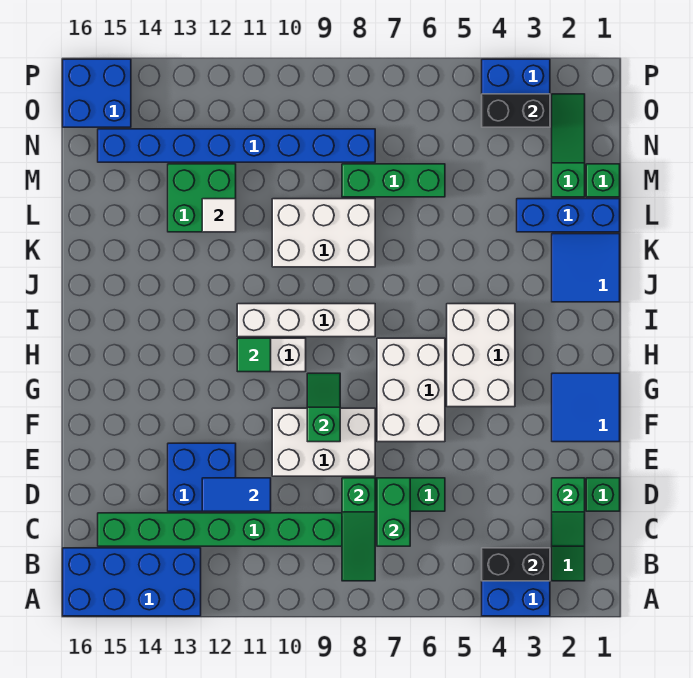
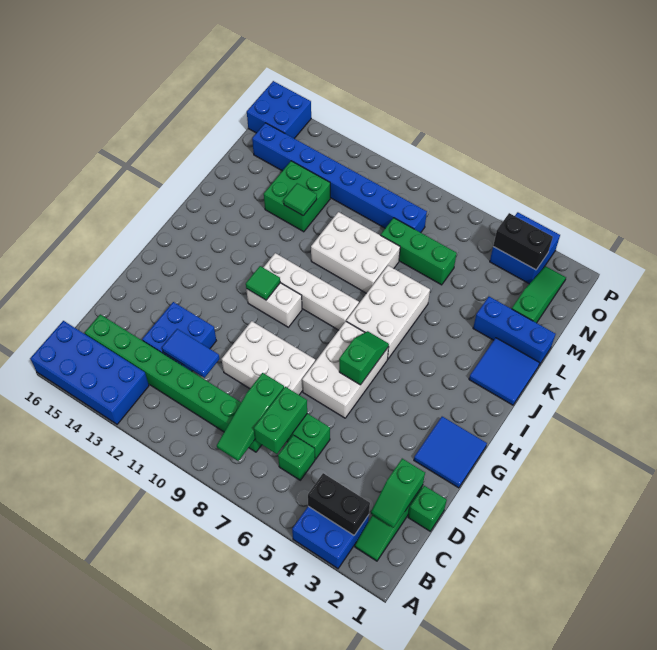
green slope F9:G9 level 2 top F -> green slope G6:H6 level 2 top G
white brick G4:I5 level 1 -> white brick I6:K7 level 1
white tile L12 level 2 -> green tile L12 level 2
green brick M1 level 1 -> green brick C6 level 1

